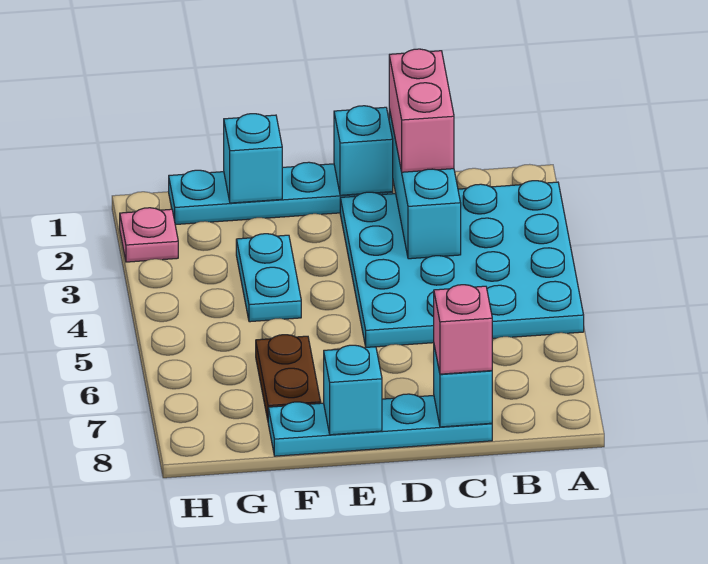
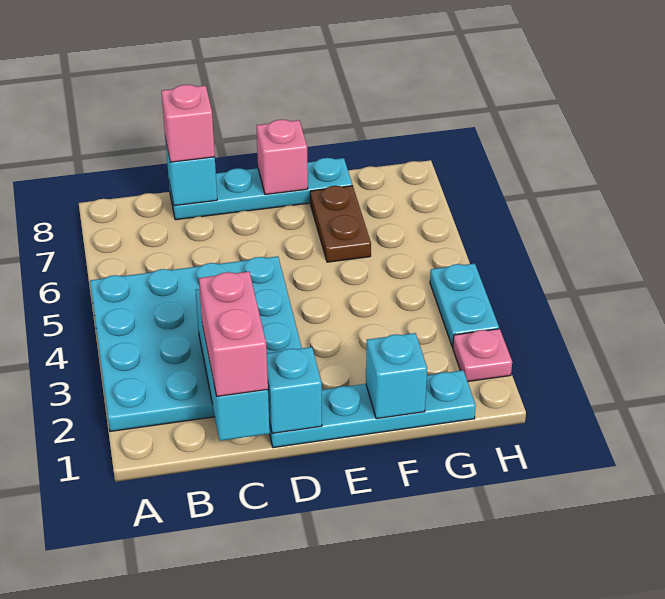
cyan brick E8 level 2 -> pink brick E8 level 2
cyan plate F3:F4 level 1 -> cyan plate H3:H4 level 1

